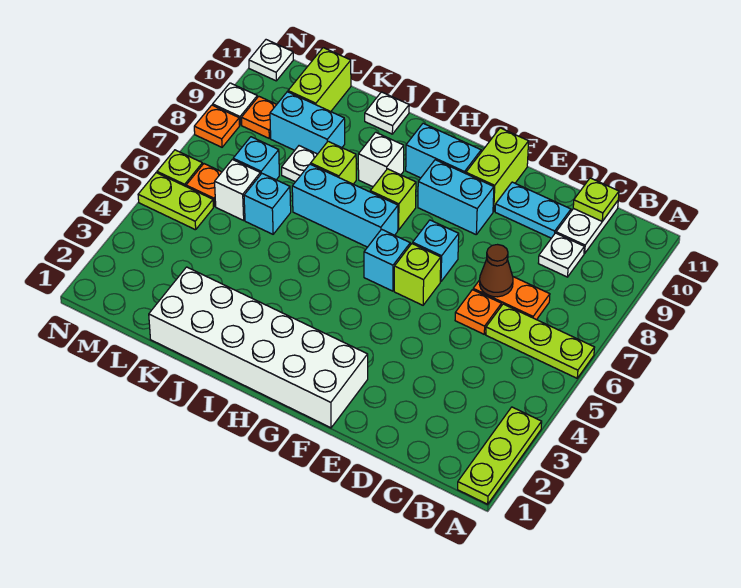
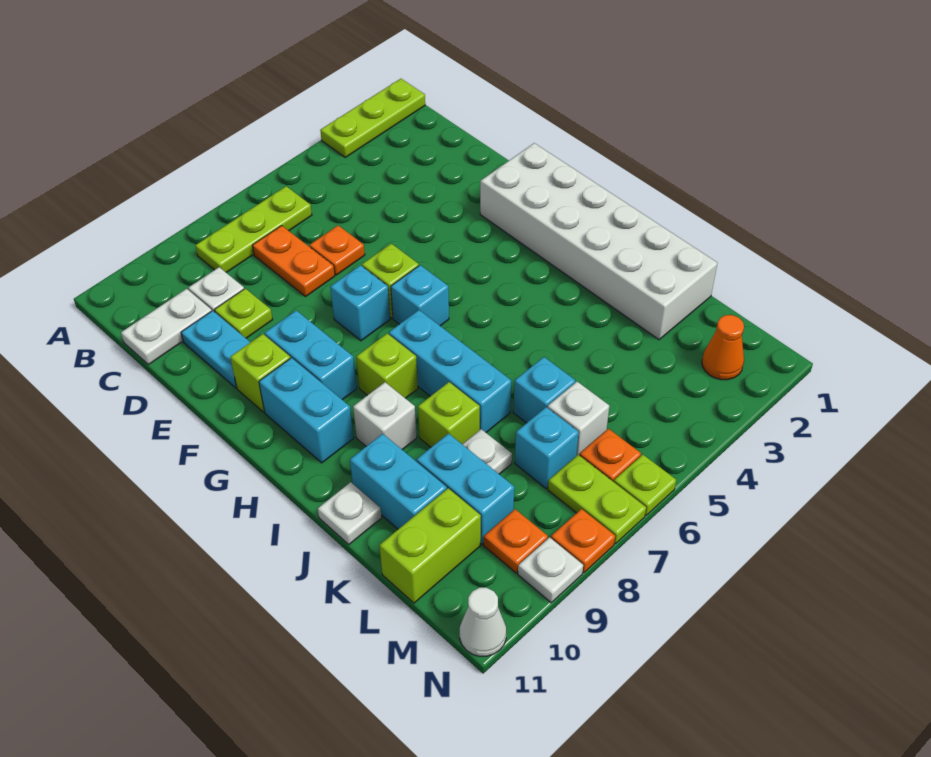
lime plate A6:C6 level 1 -> lime plate B6:B8 level 1
lime plate C11 level 2 -> lime plate D9 level 1
brown cone D7 level 2 -> none
lime brick F10:F11 level 1 -> lime brick F10 level 1
none -> cyan brick J10:K10 level 1
none -> orange cone M2 level 1
lime plate M5:N5 level 1 -> lime plate M7:N7 level 1
white plate N11 level 1 -> white cone N11 level 1

